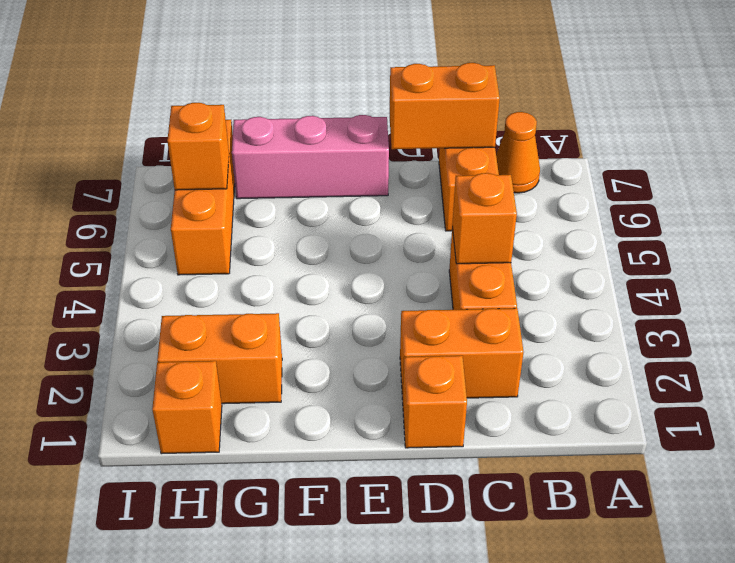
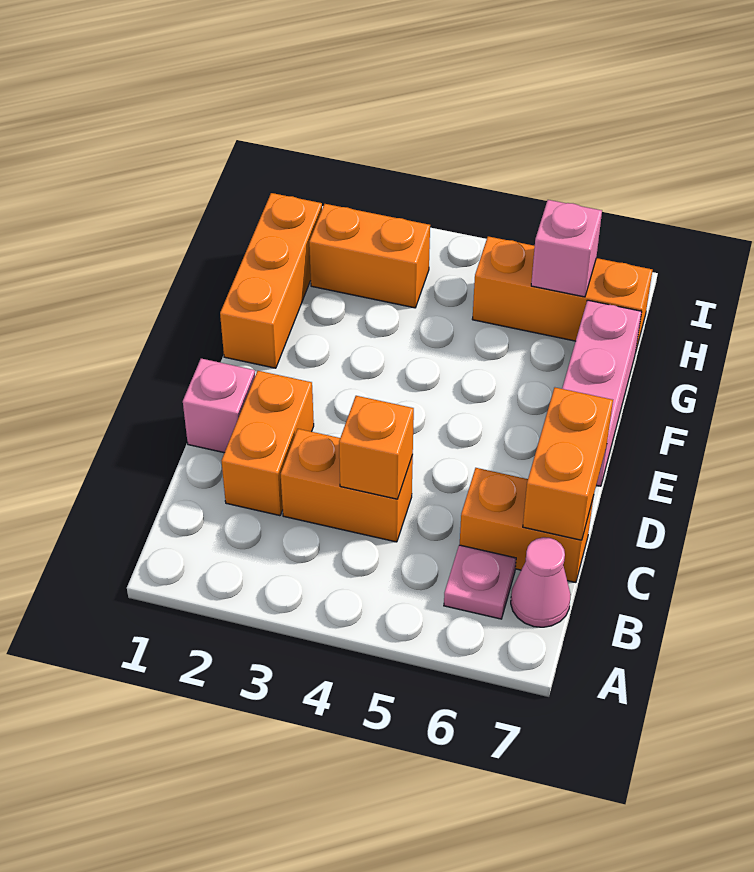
none -> pink plate B6 level 1
orange cone B7 level 1 -> pink cone B7 level 1
orange brick D1 level 1 -> pink brick D1 level 1
orange brick G2:H2 level 1 -> orange brick H2:H3 level 1
orange brick H1 level 1 -> orange brick F1:H1 level 1
orange brick H6 level 2 -> pink brick H6 level 2

